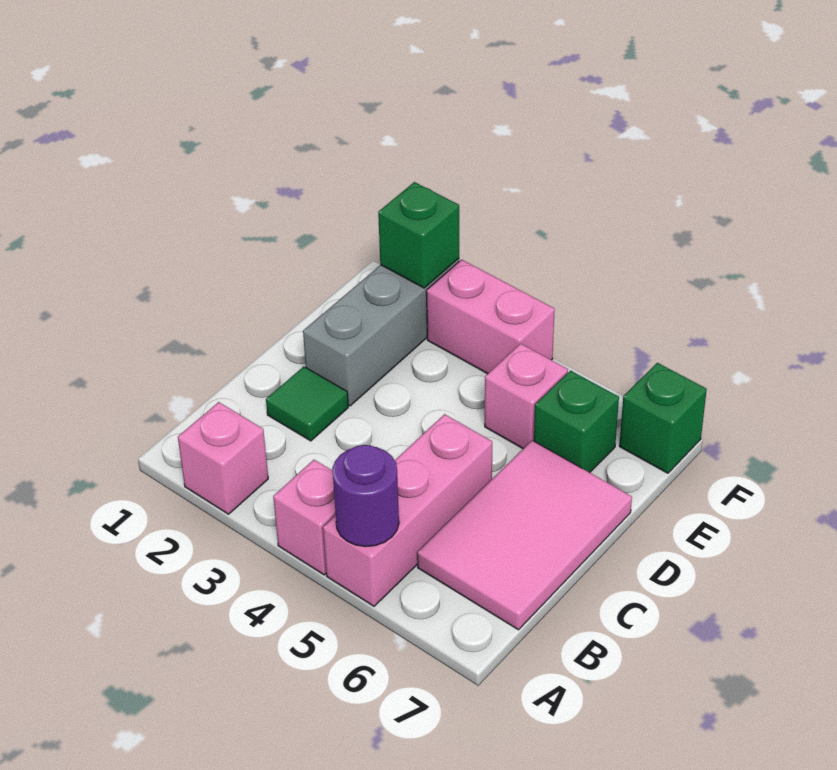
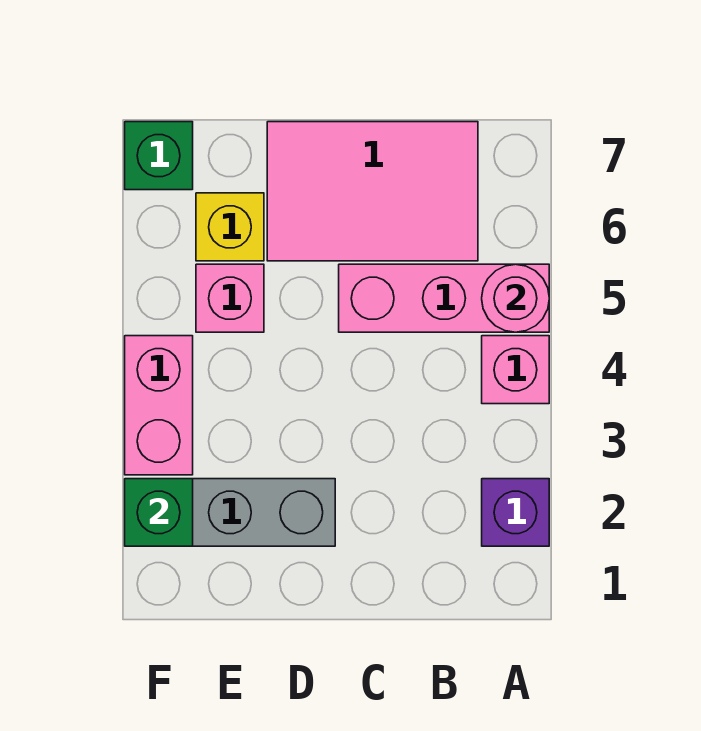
pink brick A2 level 1 -> purple brick A2 level 1
purple round brick A5 level 2 -> pink round brick A5 level 2
green tile C2 level 1 -> none
green brick E6 level 1 -> yellow brick E6 level 1

